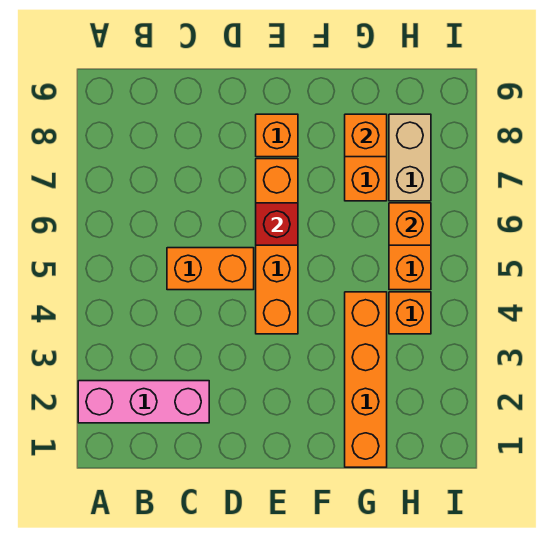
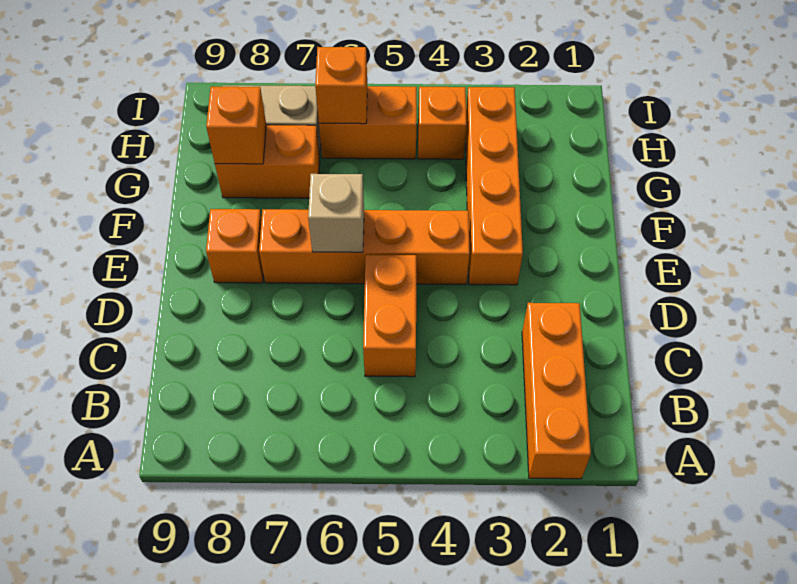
pink brick A2:C2 level 1 -> orange brick A2:C2 level 1
red brick E6 level 2 -> tan brick E6 level 2
orange brick G1:G4 level 1 -> orange brick E3:H3 level 1

